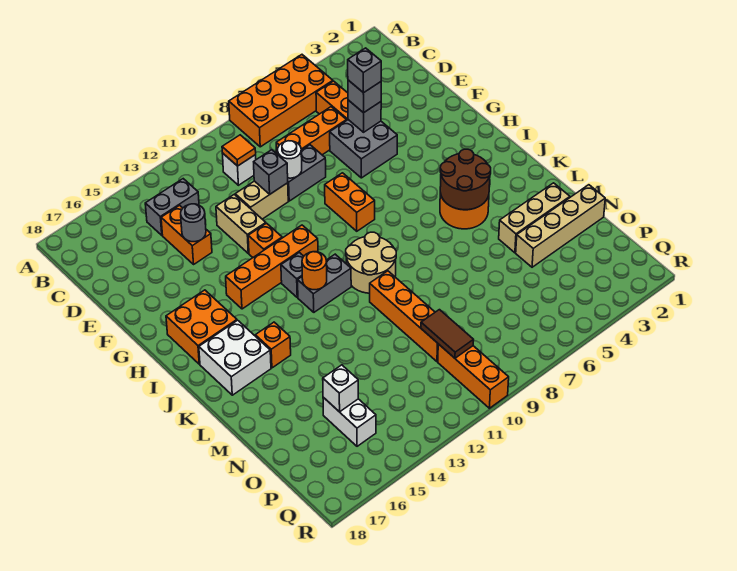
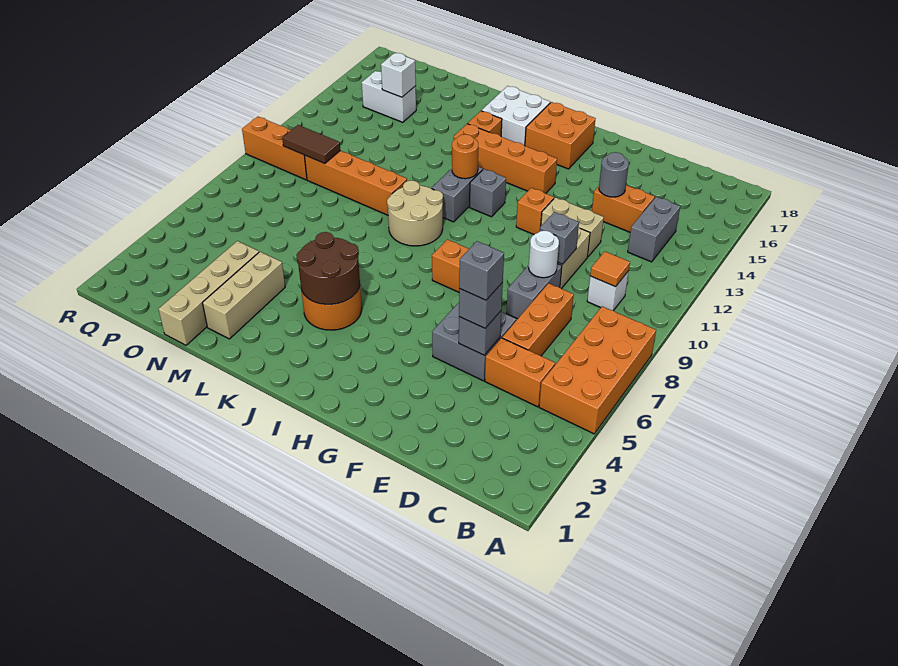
orange brick H11:H14 level 1 -> orange brick H14:K14 level 1

